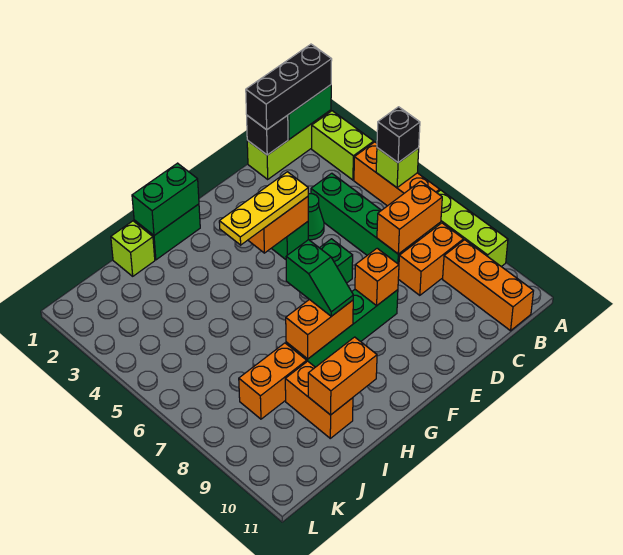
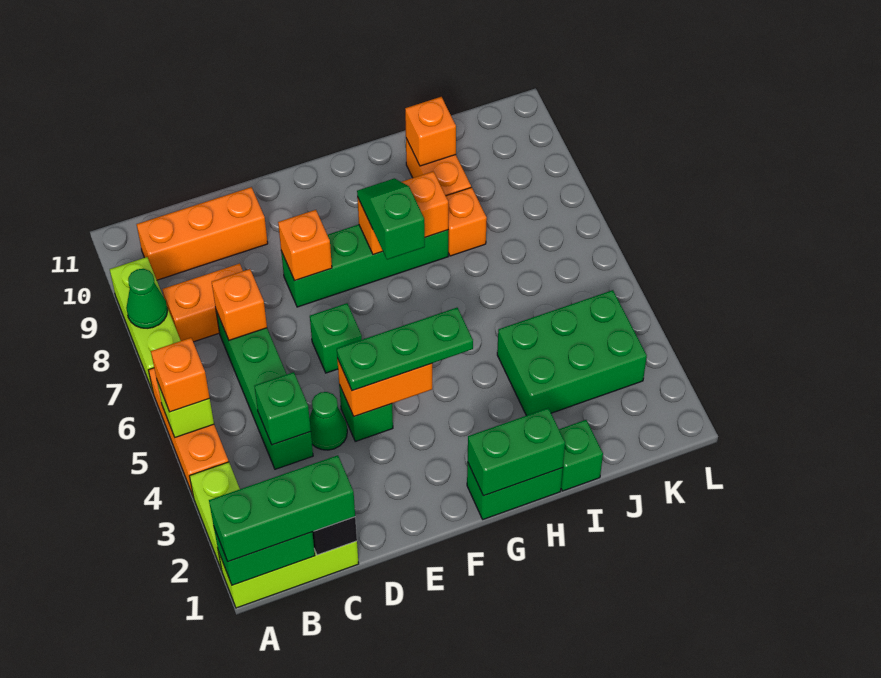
black brick A1:C1 level 3 -> green brick A1:C1 level 3
black brick A5 level 3 -> orange brick A5 level 3
none -> green cone A8 level 2
orange brick B7:C7 level 2 -> orange brick C7 level 2
orange brick B9:B11 level 1 -> orange brick B10:D10 level 1
none -> green brick C4 level 2
yellow plate E4:G4 level 3 -> green plate E4:G4 level 3
orange brick H10:I10 level 2 -> orange brick I10 level 2
lime brick I1 level 1 -> green brick I1 level 1
none -> green brick I3:K4 level 1
orange brick I8:J8 level 1 -> orange brick I8 level 1

